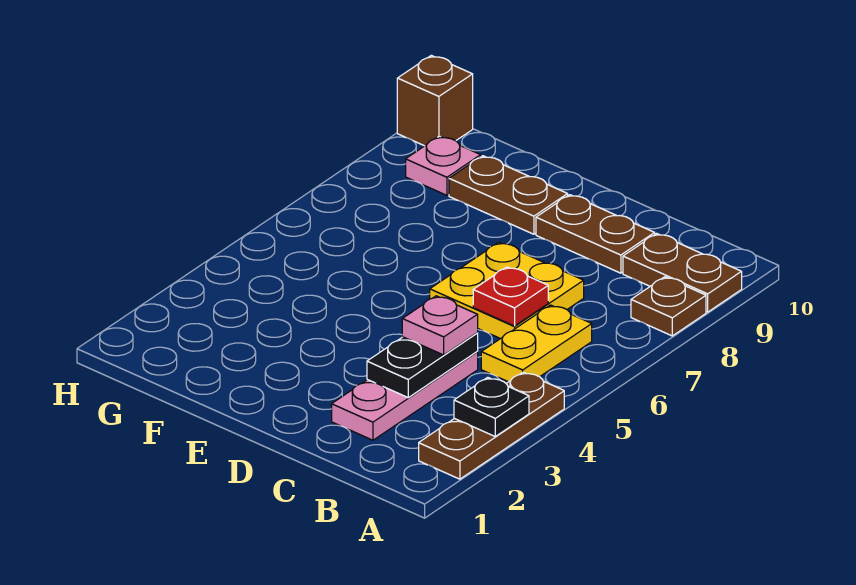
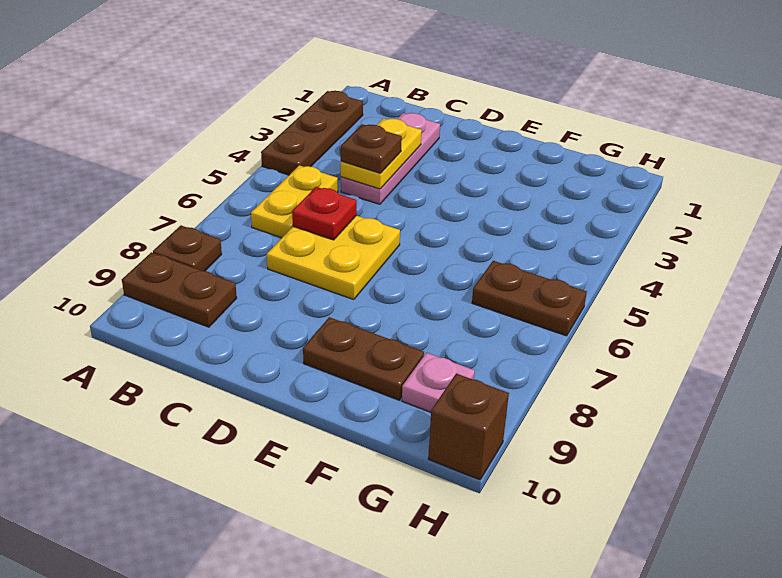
black plate A3 level 2 -> none
black plate C3:C4 level 2 -> yellow plate C3:C4 level 2
pink plate C4 level 3 -> brown plate C4 level 3
brown plate C9:D9 level 1 -> brown plate G6:H6 level 1

